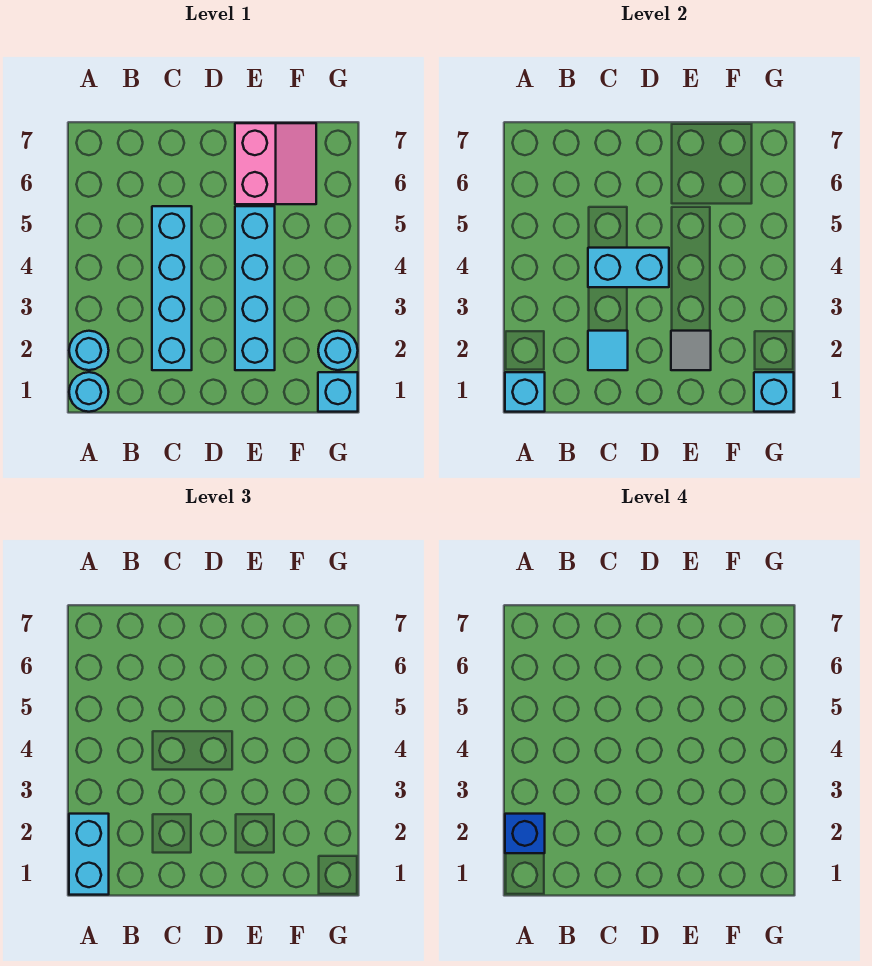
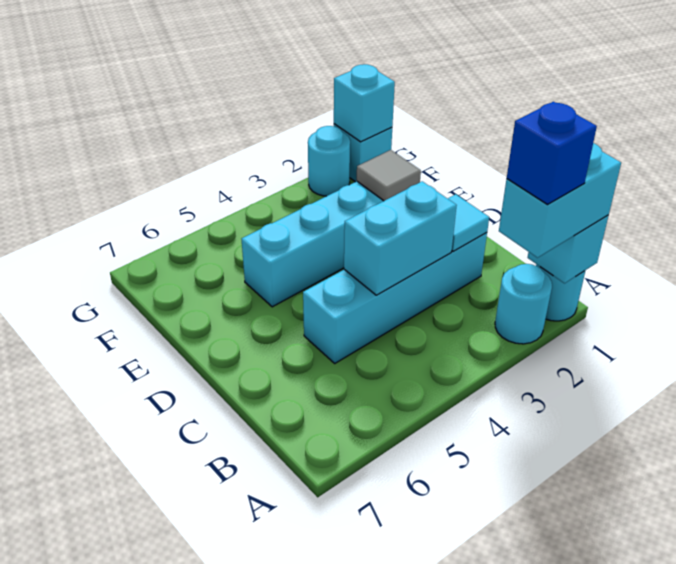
cyan brick C4:D4 level 2 -> cyan brick C3:C4 level 2
pink slope E6:F7 level 1 top E -> none

